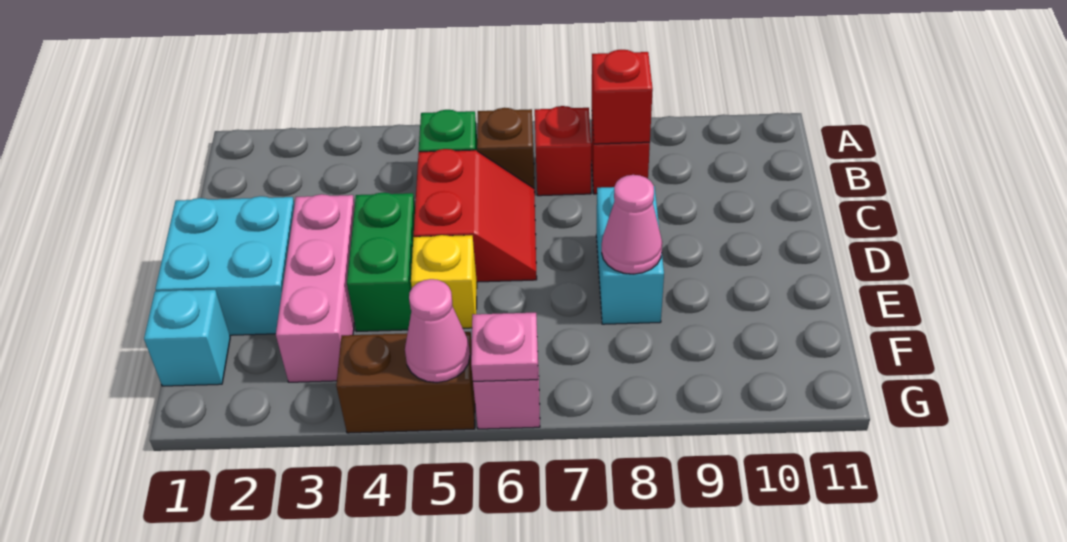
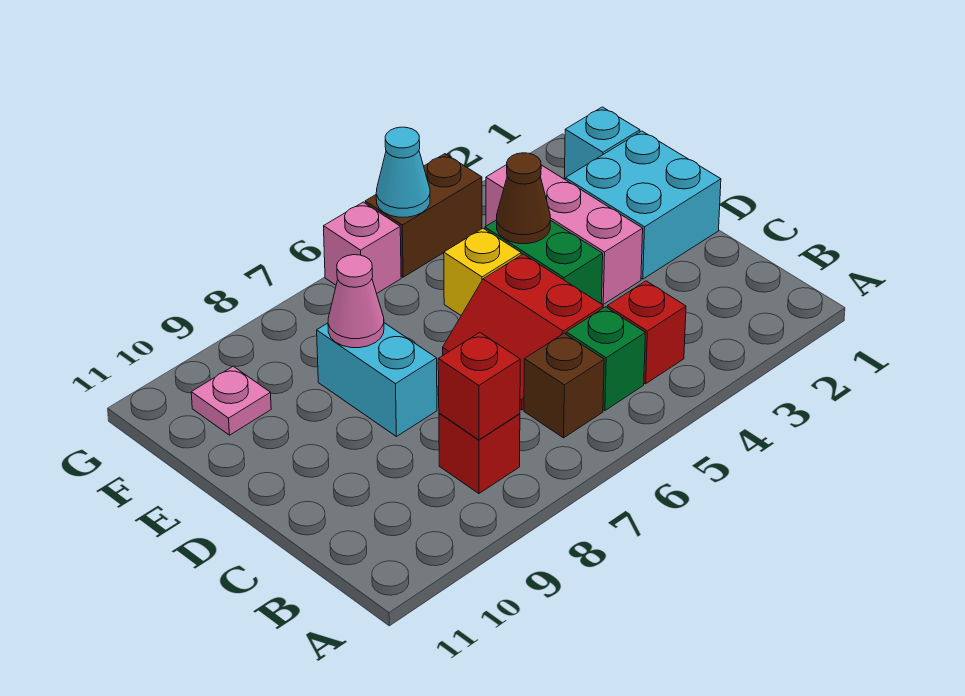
red brick B7 level 1 -> red brick B4 level 1
none -> brown cone E4 level 2
pink cone G5 level 2 -> cyan cone G5 level 2
pink plate G6 level 2 -> pink plate F10 level 1

